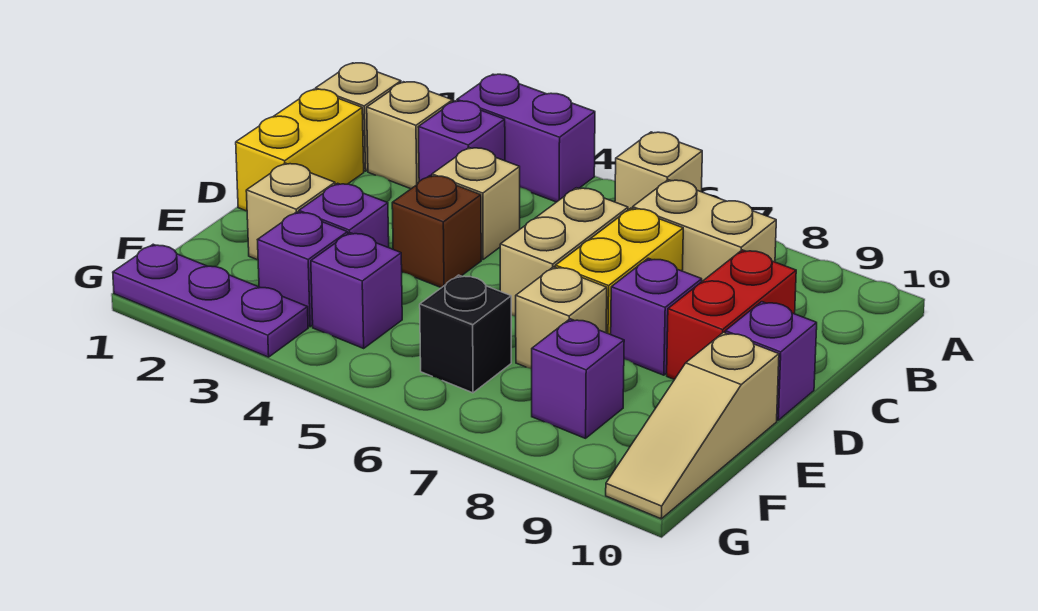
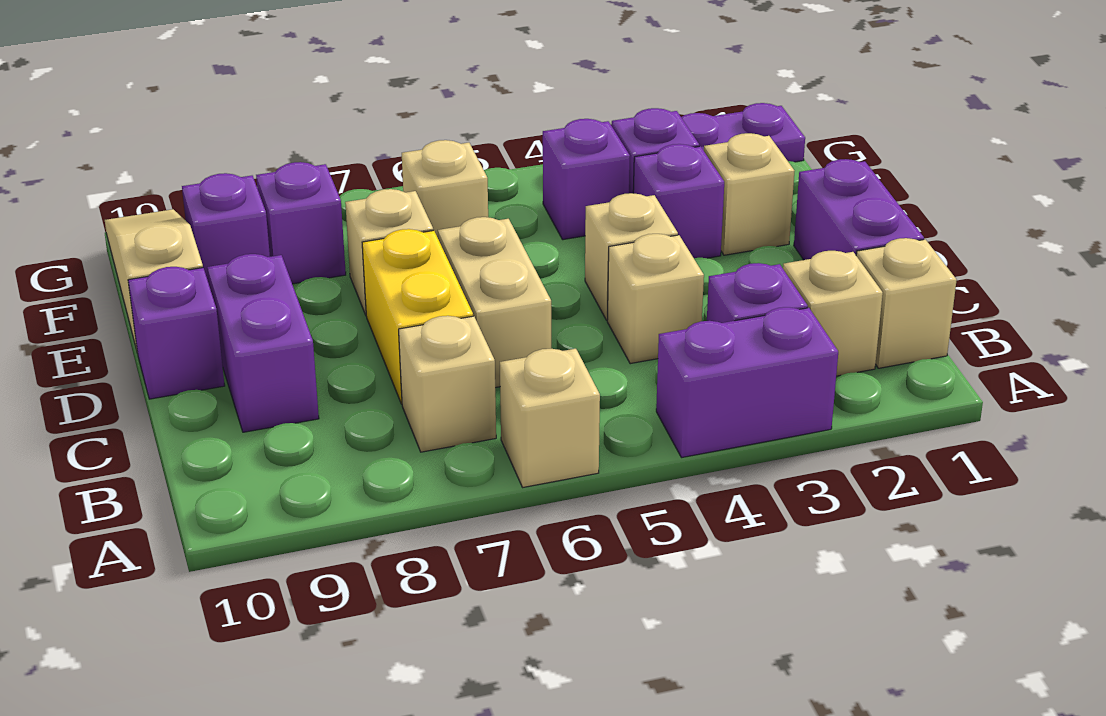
tan brick B7:B8 level 1 -> tan brick B7 level 1
yellow brick C1:D1 level 1 -> purple brick C1:D1 level 1
red brick C9:D9 level 1 -> purple brick C9:D9 level 1
brown brick D4 level 1 -> tan brick D4 level 1
purple brick D8 level 1 -> purple brick F9 level 1
black brick F6 level 1 -> tan brick F6 level 1

